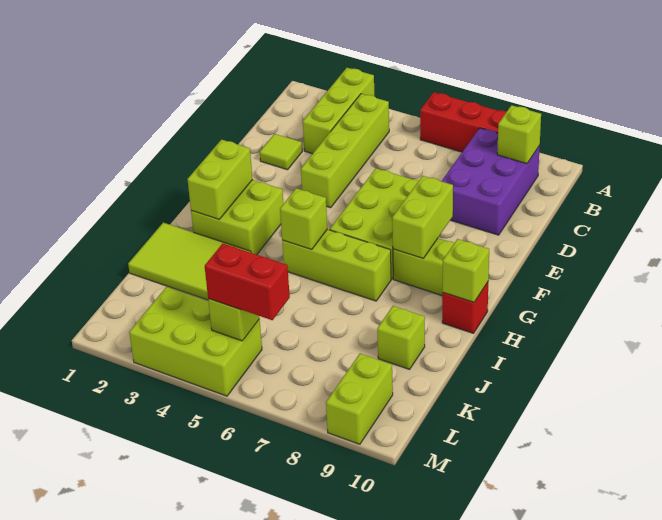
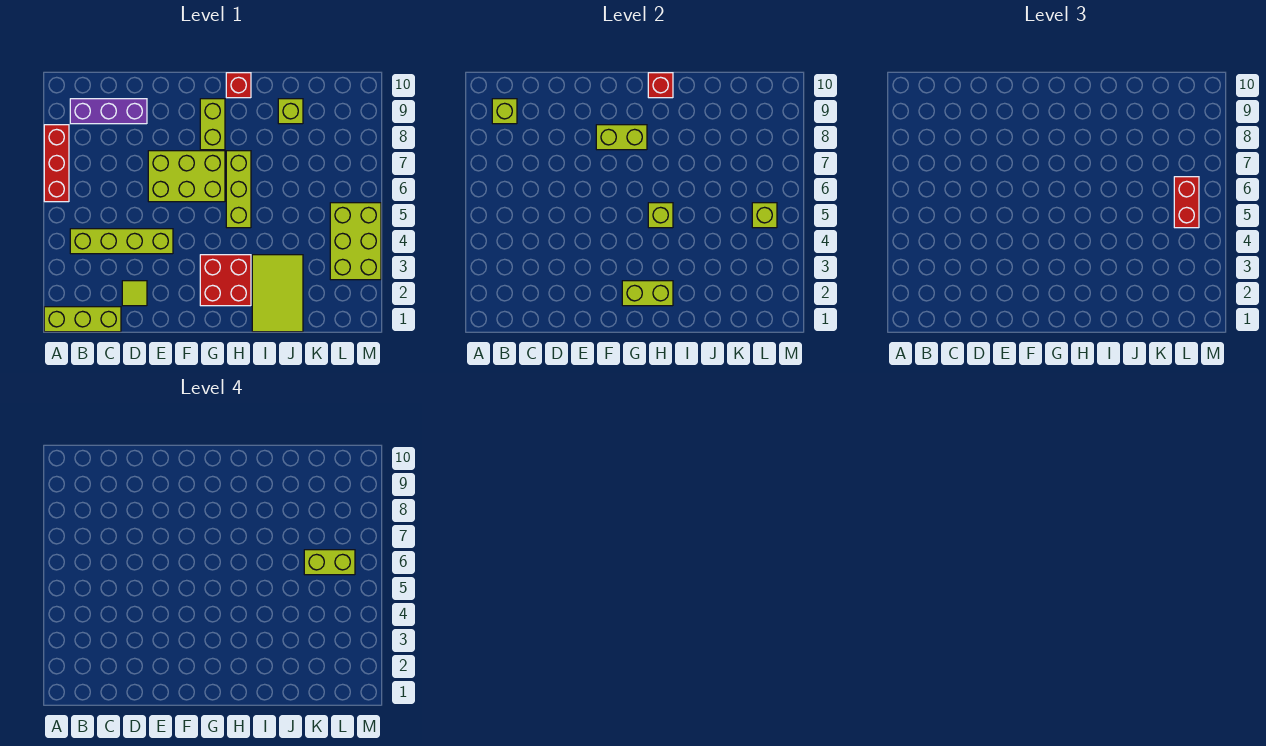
lime brick A3:C3 level 1 -> lime brick A1:C1 level 1
purple brick B8:D9 level 1 -> purple brick B9:D9 level 1
lime brick G2:H3 level 1 -> red brick G2:H3 level 1
lime brick H10 level 2 -> red brick H10 level 2
lime brick L9:M9 level 1 -> lime brick K6:L6 level 4

